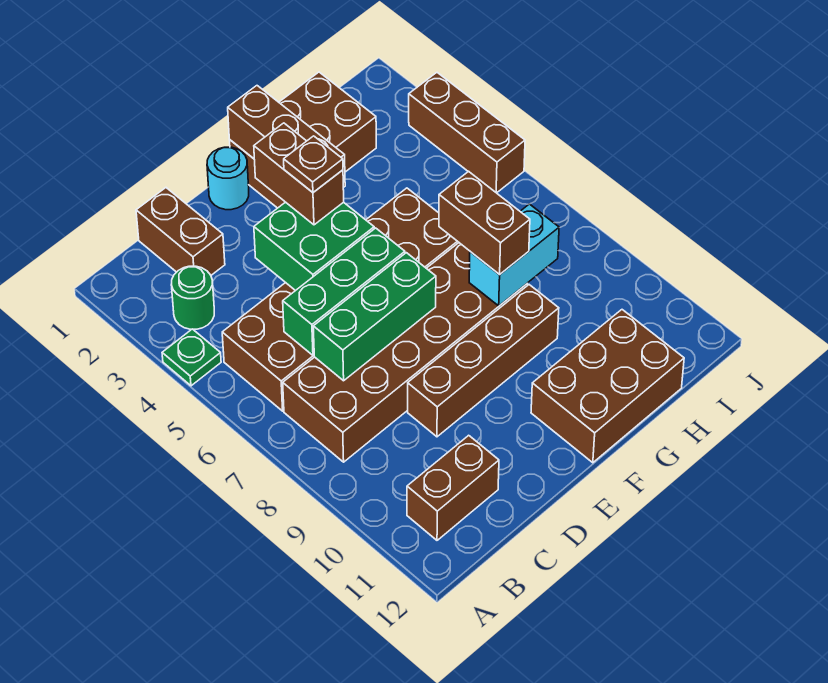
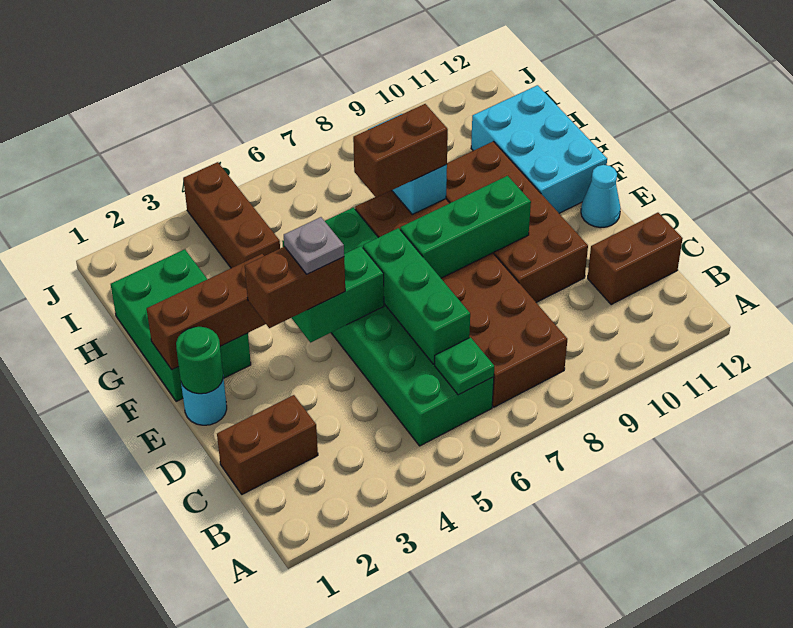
green plate A4 level 1 -> green plate B6 level 2
green round brick B3 level 1 -> green round brick E1 level 2
brown brick B5:G6 level 1 -> green brick B5:G6 level 1
brown brick B11:C11 level 1 -> brown brick C11:C12 level 1
green brick C7:E7 level 2 -> green brick E7:E9 level 2
green brick D4:E5 level 2 -> green brick E4:E5 level 2
brown brick D9:G9 level 1 -> brown brick D9:G10 level 1
brown plate E4 level 4 -> grey plate E4 level 4
none -> cyan cone E12 level 1
brown brick F1:H2 level 1 -> green brick F1:H2 level 1
brown brick F11:H12 level 1 -> cyan brick F11:H12 level 1
brown brick J3:J5 level 1 -> brown brick H4:J4 level 1

